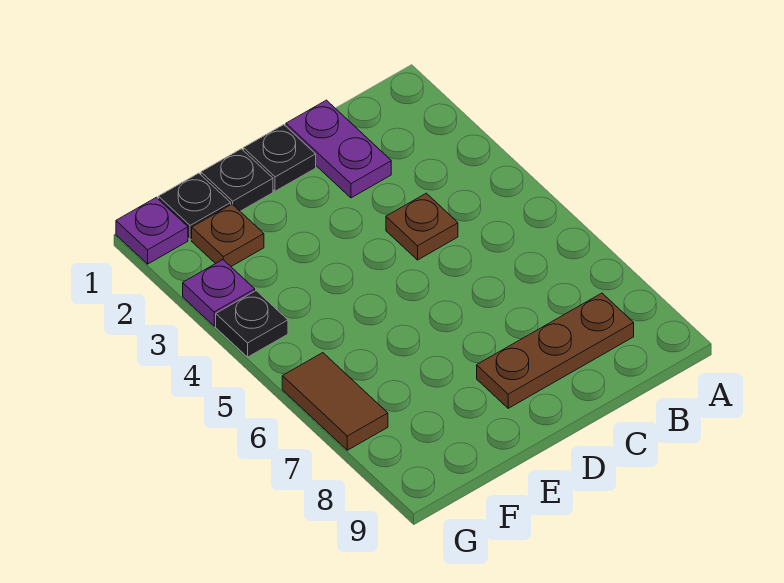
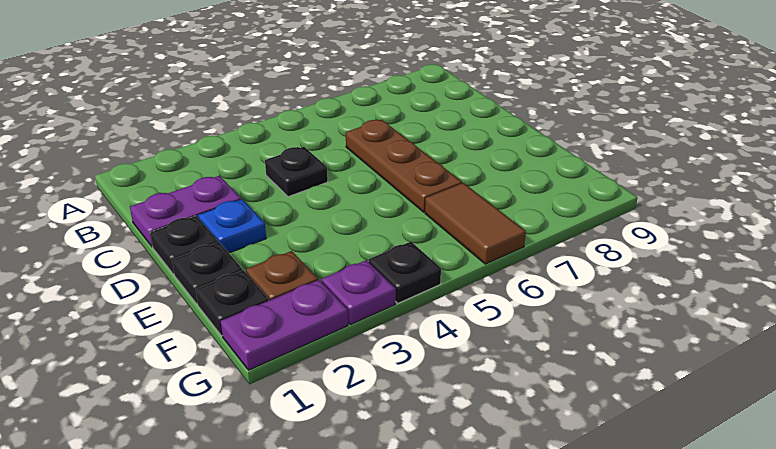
brown plate B8:D8 level 1 -> brown plate C6:E6 level 1
brown plate C4 level 1 -> black plate C4 level 1
none -> blue plate D2 level 1
purple plate G1 level 1 -> purple plate G1:G2 level 1
brown tile G6:G7 level 1 -> brown tile F6:G6 level 1

